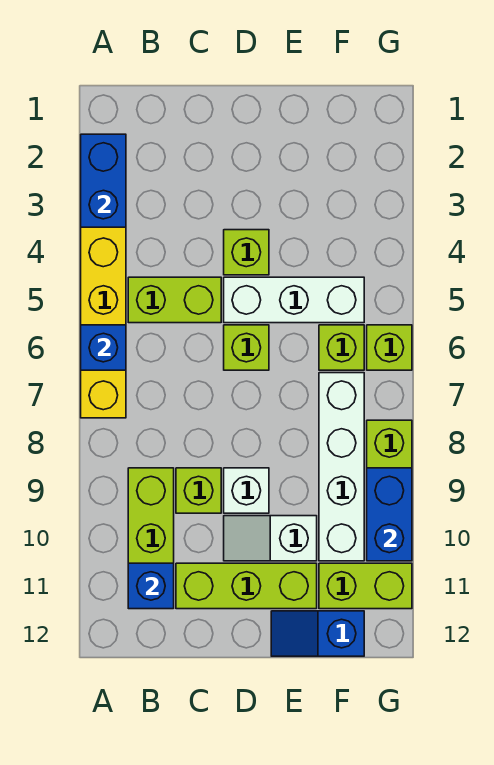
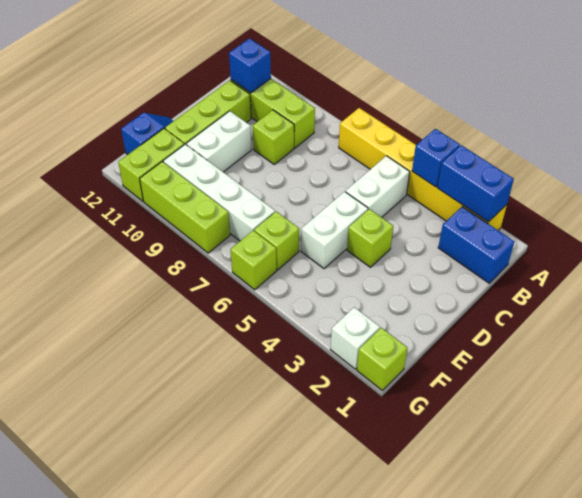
blue brick A6 level 2 -> blue brick A4 level 2
lime brick B5:C5 level 1 -> white brick B5:C5 level 1
white brick D5:F5 level 1 -> white brick D5:E5 level 1
lime brick D6 level 1 -> lime brick G1 level 1
white brick D9 level 1 -> white brick G2 level 1
white slope D10:E10 level 1 top E -> white brick D10:E10 level 1
blue brick G9:G10 level 2 -> blue brick B1:B2 level 1

